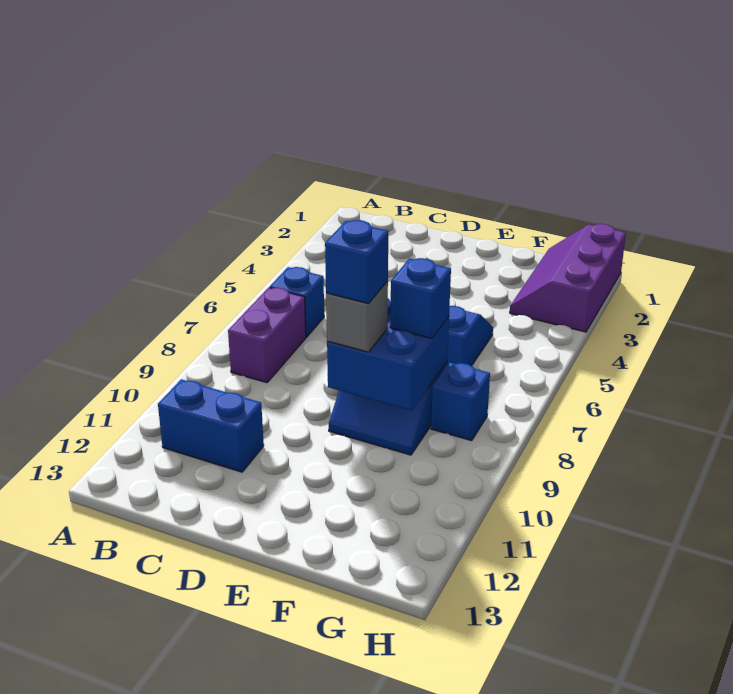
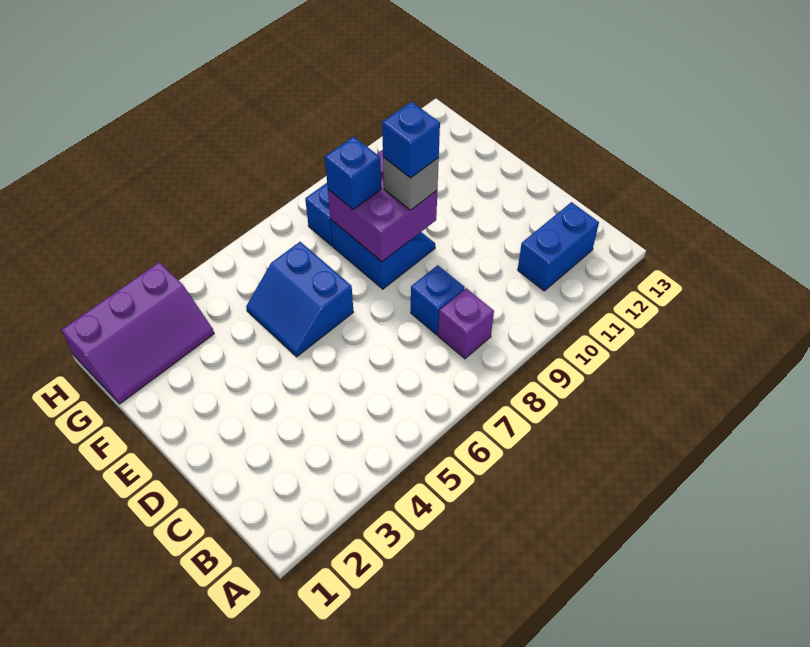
blue brick B6 level 1 -> blue brick C8 level 1
purple brick B7:B8 level 1 -> purple brick B8 level 1
blue brick B11:C11 level 1 -> blue brick B11:B12 level 1
blue brick E8:F9 level 2 -> purple brick E8:F9 level 2

